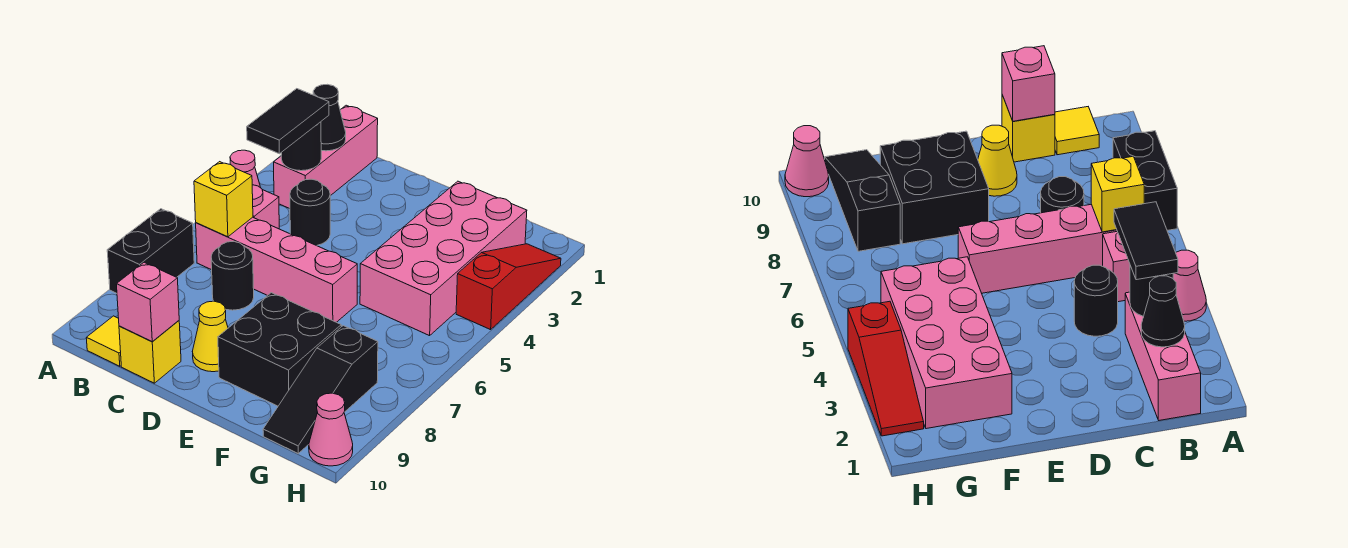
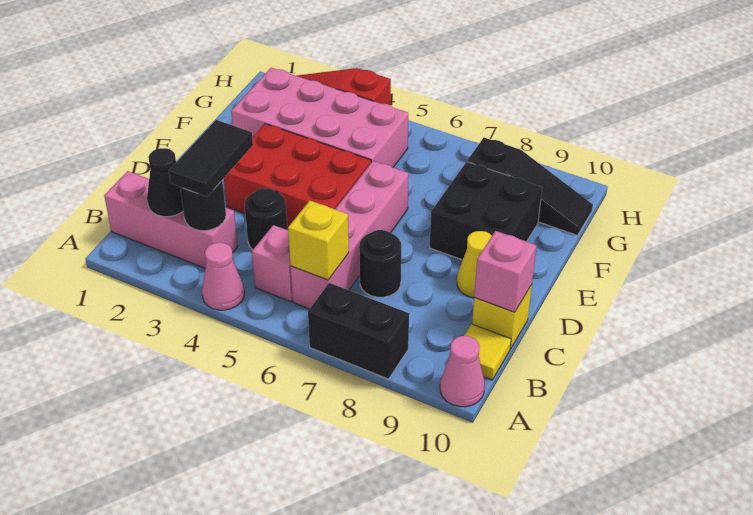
black tile B3:B4 level 3 -> black tile B3:C3 level 3
none -> red brick D3:E5 level 1
pink cone H10 level 1 -> pink cone A10 level 1

